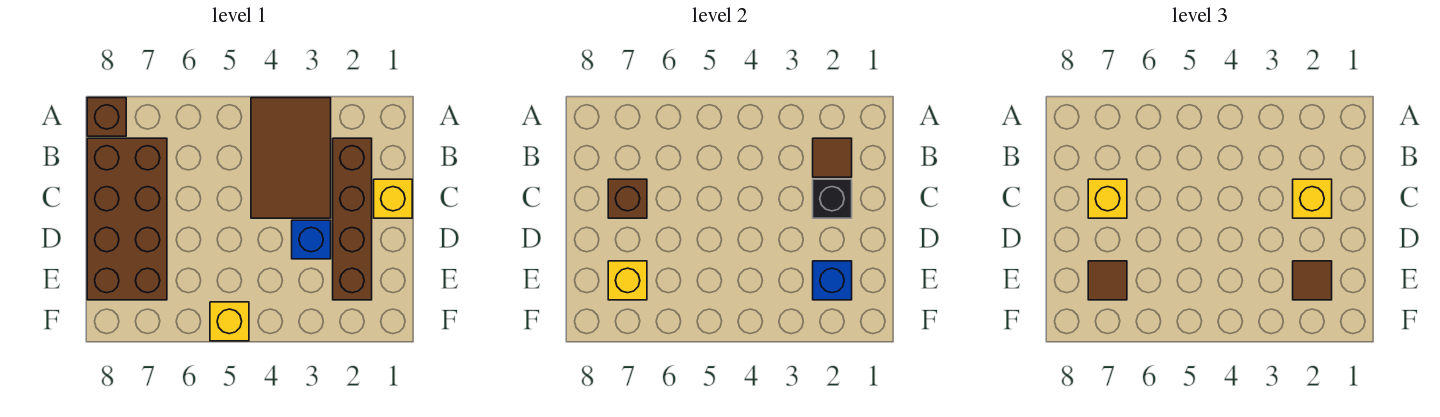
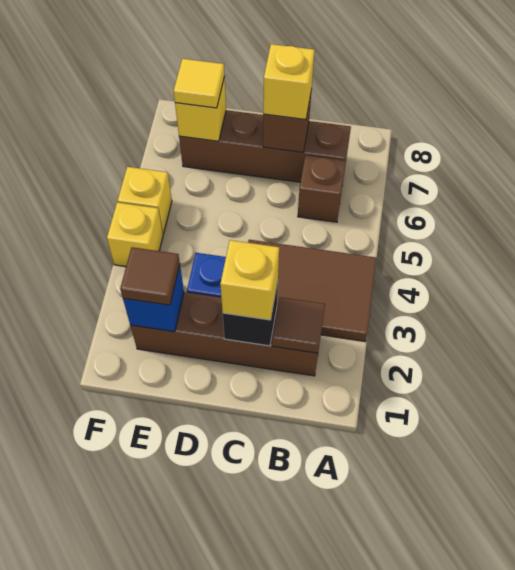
brown brick A8 level 1 -> brown brick B6 level 1
brown brick B7:E8 level 1 -> brown brick B7:E7 level 1
yellow brick C1 level 1 -> yellow brick F4 level 1
brown tile E7 level 3 -> yellow tile E7 level 3

